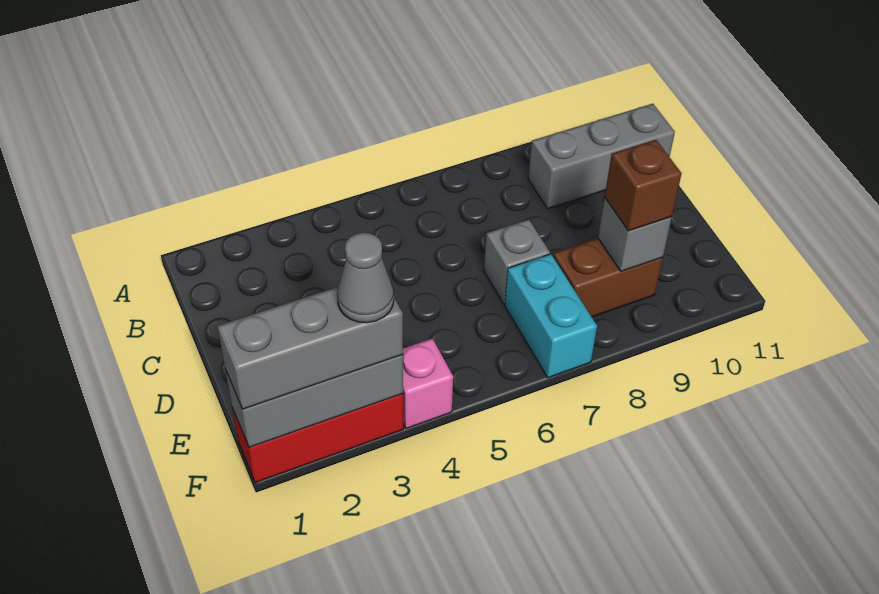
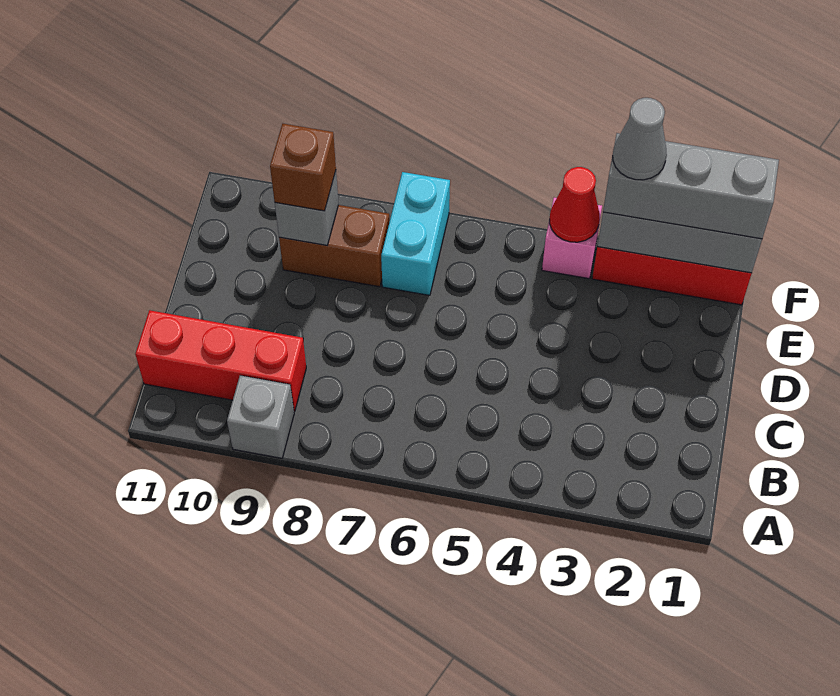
grey brick B9:B11 level 1 -> red brick B9:B11 level 1
grey brick D7 level 1 -> grey brick A9 level 1
none -> red cone F4 level 2

